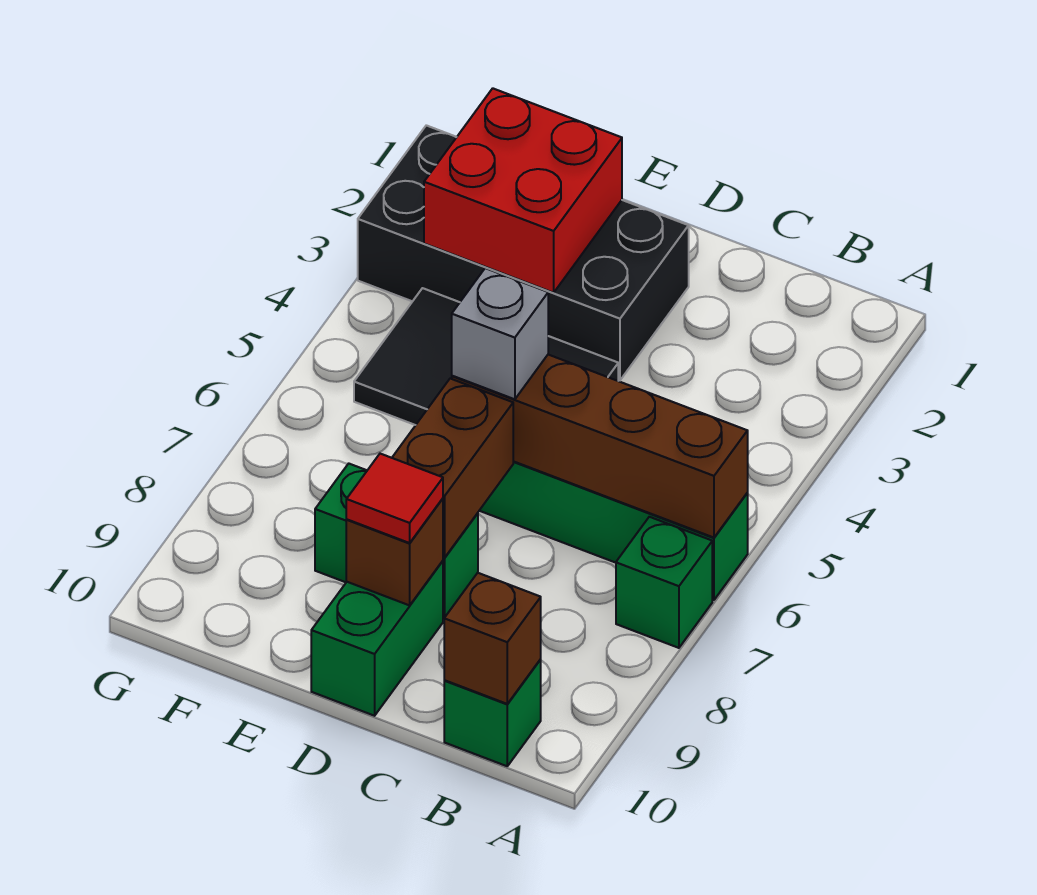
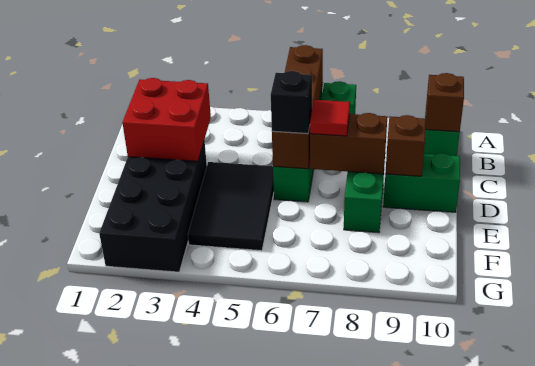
grey brick D6 level 3 -> black brick D6 level 3
red tile D9 level 3 -> red tile D7 level 3
red brick E2:F3 level 2 -> red brick C2:D3 level 2

